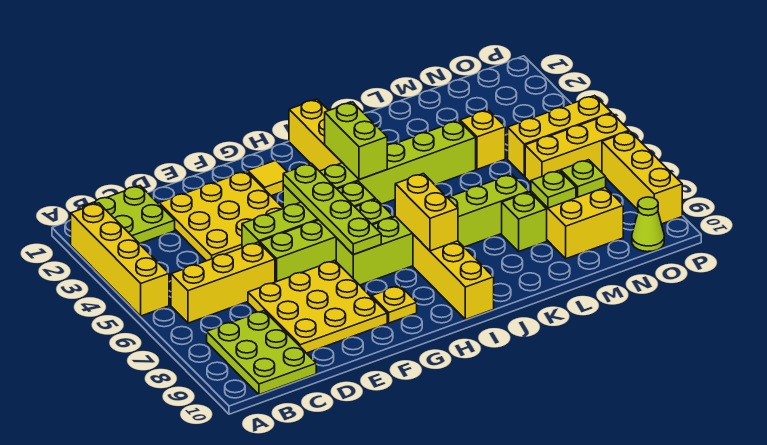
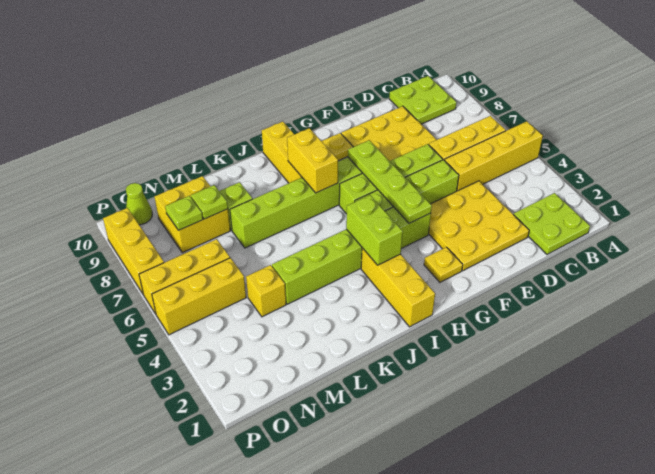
yellow brick A2:A5 level 1 -> yellow brick A5:D5 level 1
lime plate B8:C10 level 1 -> lime plate B9:C10 level 1
yellow tile G2 level 1 -> yellow plate G2 level 1

